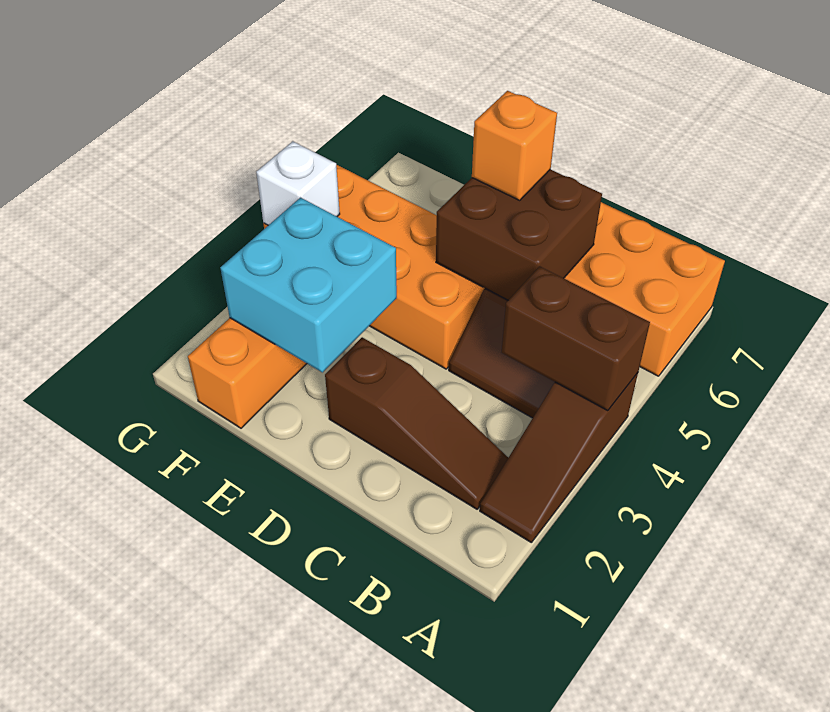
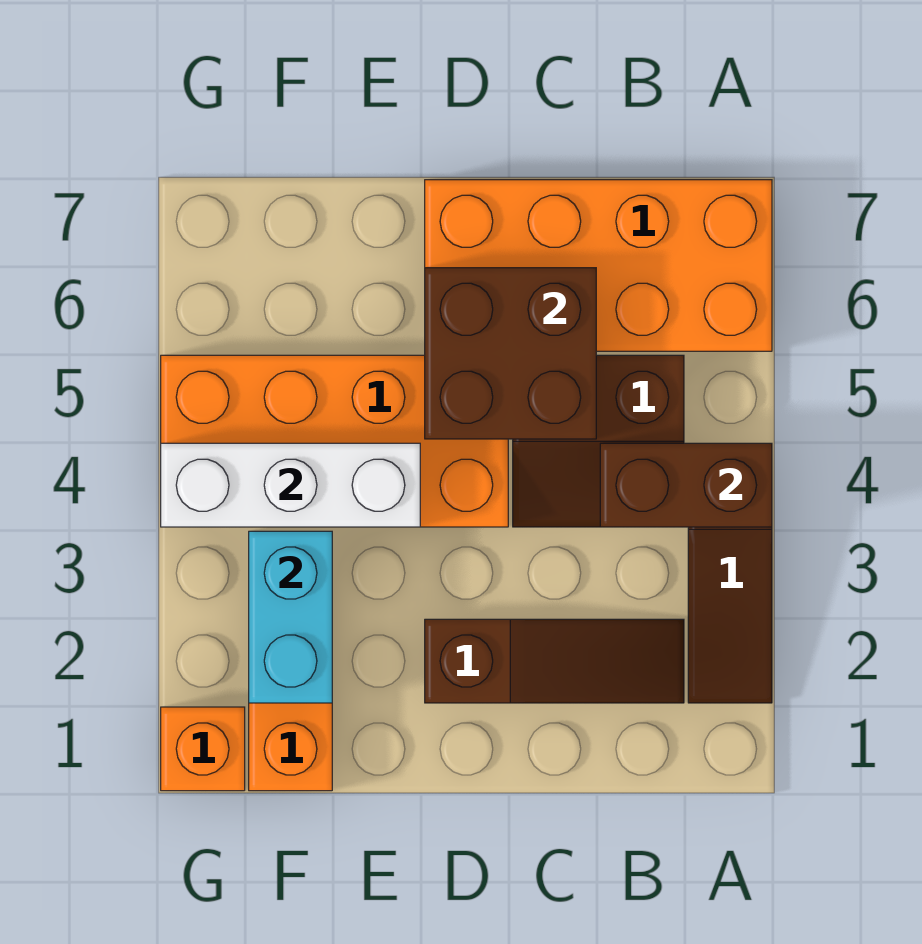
orange brick D6 level 3 -> orange brick G1 level 1
cyan brick E2:F3 level 2 -> cyan brick F2:F3 level 2
white brick G4 level 2 -> white brick E4:G4 level 2

